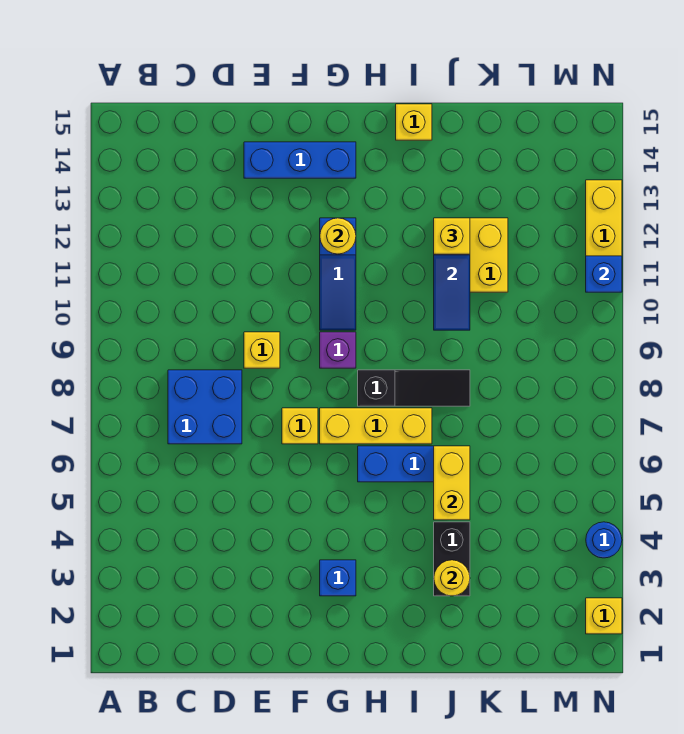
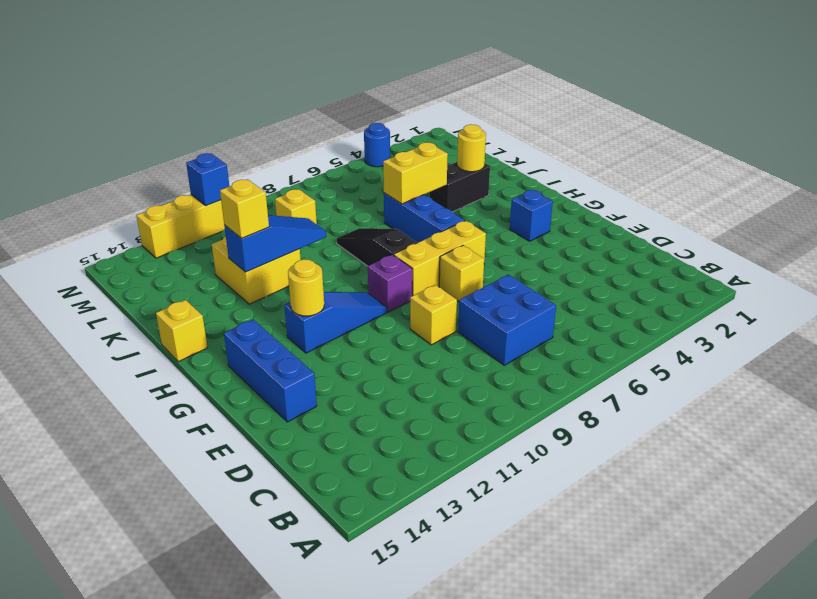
yellow brick G7:I7 level 1 -> yellow brick G6:G8 level 1
yellow brick N2 level 1 -> yellow brick L9 level 1

